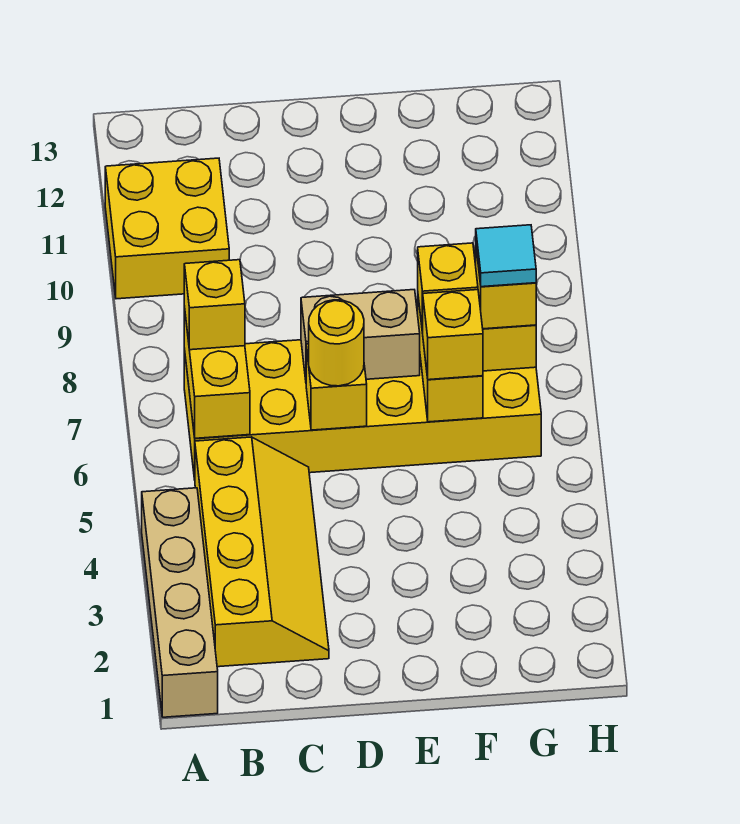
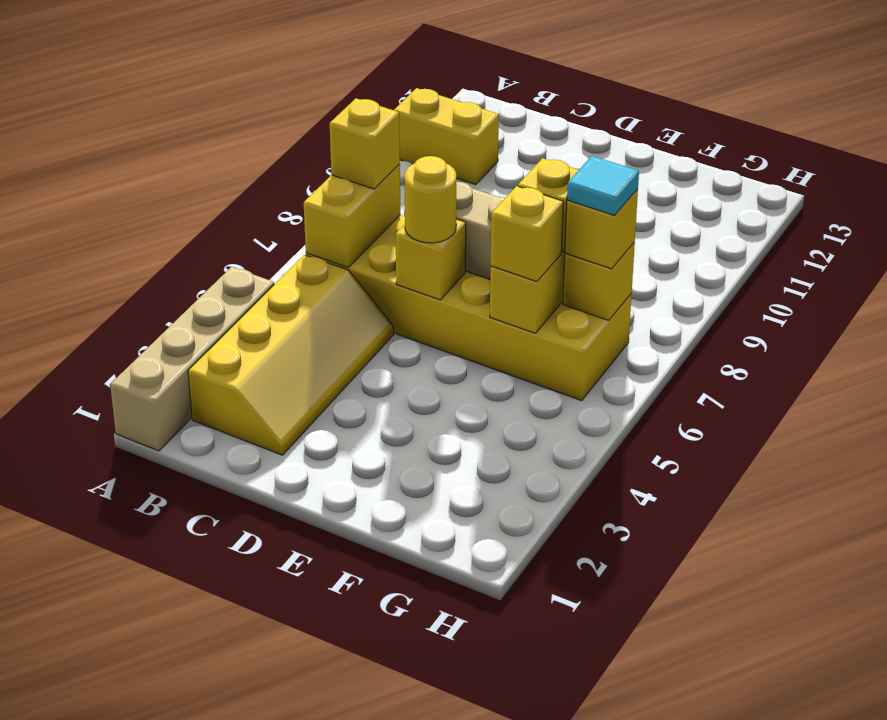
yellow brick A10:B11 level 1 -> yellow brick A11:B11 level 1

